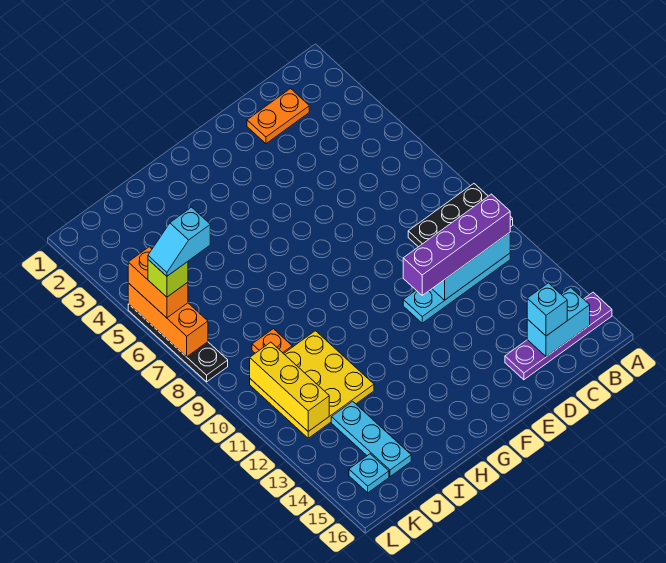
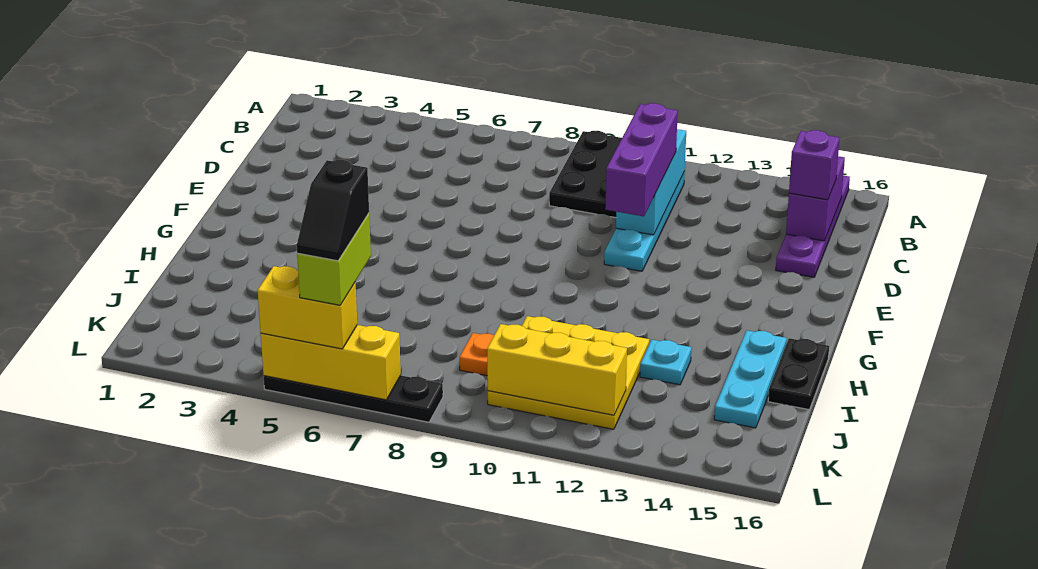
purple brick B11:E11 level 3 -> purple brick C11:E11 level 3
cyan brick B15:C15 level 2 -> purple brick B15:C15 level 2
orange plate C2:D2 level 1 -> none
cyan brick C15 level 3 -> purple brick C15 level 3
none -> black plate H16:I16 level 1
cyan plate J13:J15 level 1 -> cyan plate H15:J15 level 1
cyan slope K6:L6 level 5 top K -> black slope K6:L6 level 5 top K
cyan plate K15 level 1 -> cyan plate I13 level 1
orange brick L5:L7 level 2 -> yellow brick L5:L7 level 2
orange brick L5:L6 level 3 -> yellow brick L5:L6 level 3
lime brick L6 level 4 -> lime brick K6:L6 level 4

